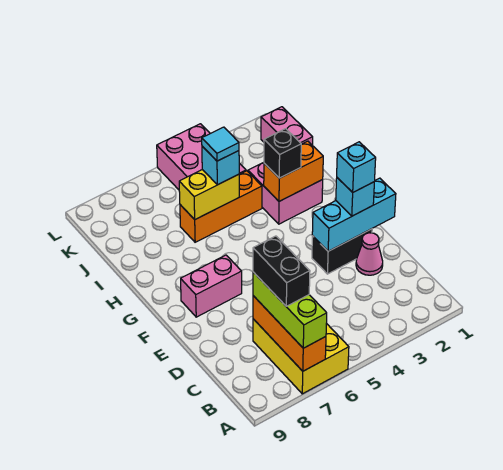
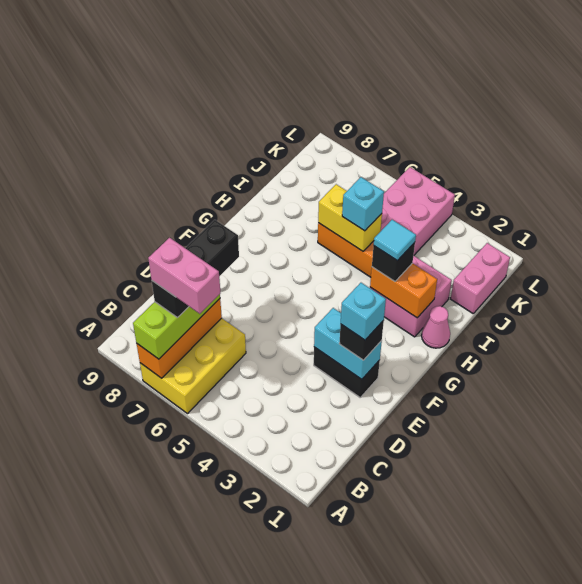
black brick B7:C7 level 4 -> black brick B7:D7 level 4
pink cone D2 level 1 -> pink cone H1 level 1
cyan brick E1:E3 level 2 -> cyan brick E2:E3 level 2
cyan brick E2 level 3 -> black brick E2 level 3
pink brick F7:F8 level 1 -> pink brick B6:B7 level 5
cyan tile I5 level 4 -> cyan tile H3 level 4

